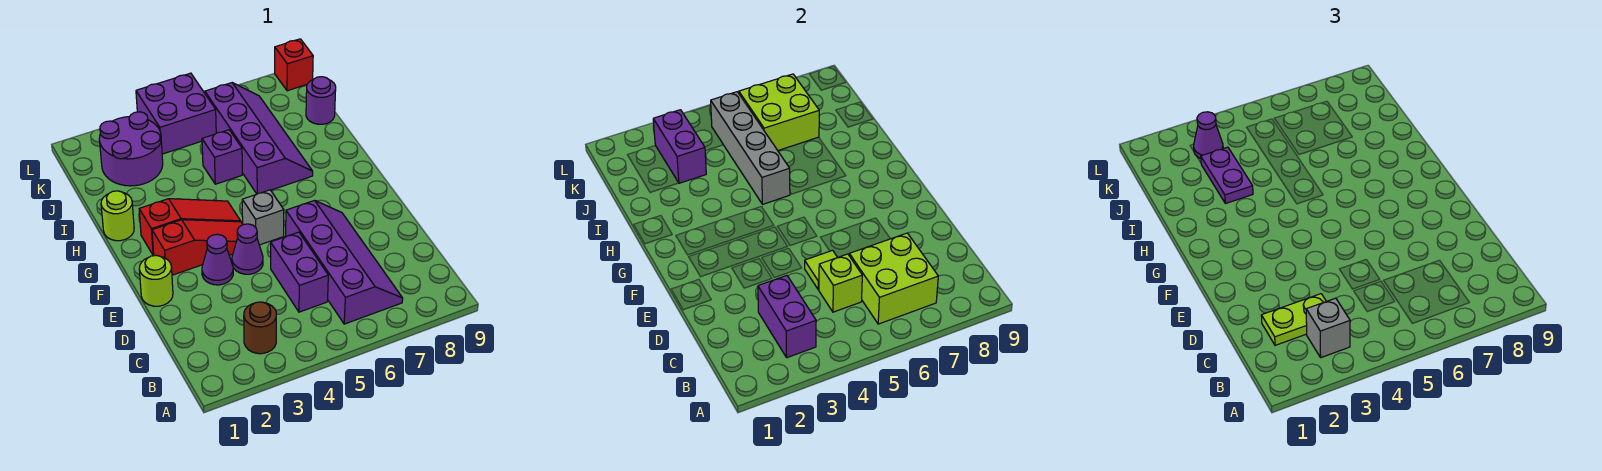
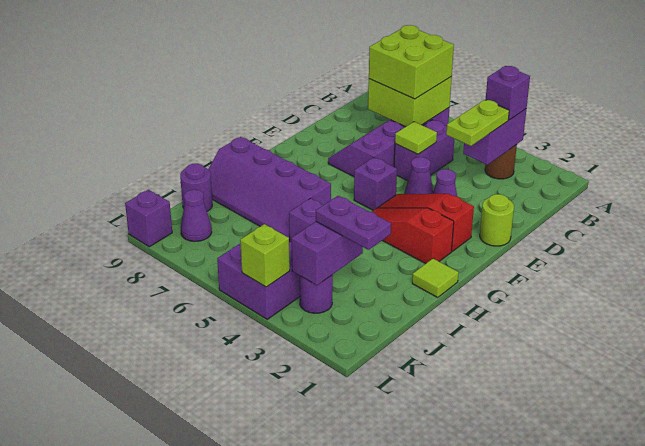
grey brick B3 level 3 -> purple brick B3 level 3
lime plate C2:C3 level 3 -> lime plate C3:D3 level 3
lime brick C5 level 2 -> lime brick L4 level 2
grey brick F5 level 1 -> purple brick F5 level 1
lime round brick H1 level 1 -> lime tile H1 level 1
grey brick H5:K5 level 2 -> none
purple slope H6:K7 level 1 top 6 -> purple slope H6:I9 level 1 top H
purple plate I3:J3 level 3 -> purple plate J2:J3 level 3
purple round brick J2:K3 level 1 -> purple round brick K3 level 1
lime brick J6:K7 level 2 -> lime brick B6:C7 level 3
purple cone K3 level 3 -> purple cone K8 level 1
red brick L9 level 1 -> purple brick L9 level 1

